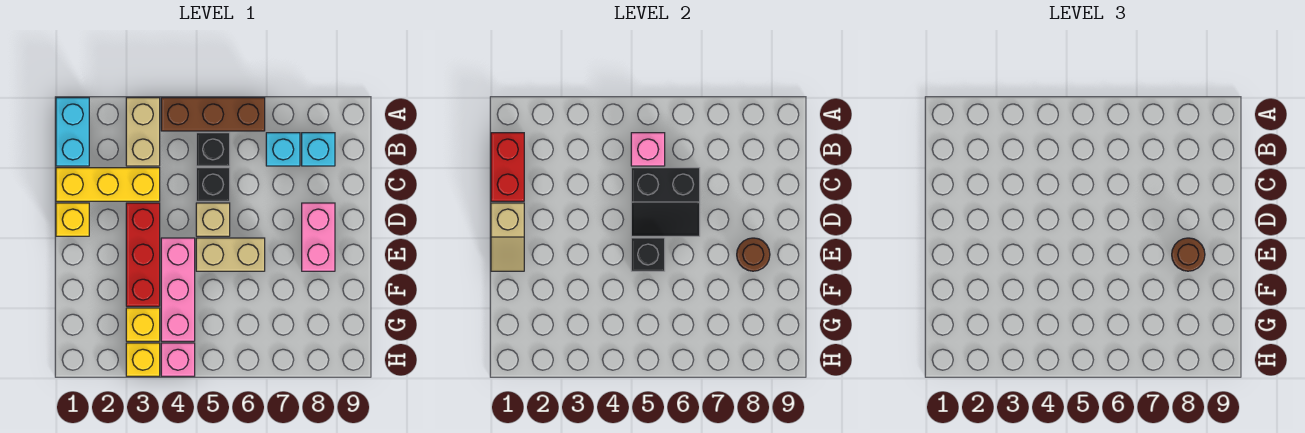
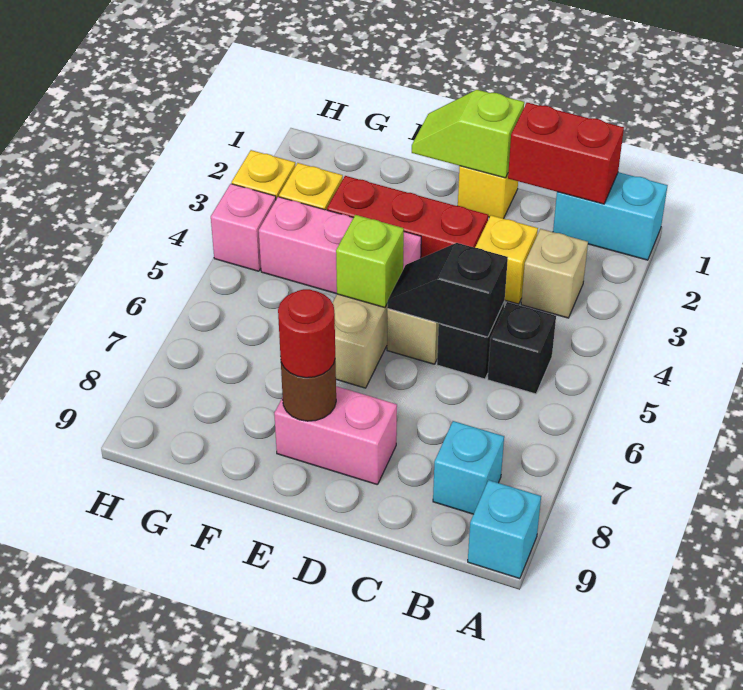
tan brick A3:B3 level 1 -> tan brick B3 level 1
brown brick A4:A6 level 1 -> none
pink brick B5 level 2 -> none
cyan brick B7 level 1 -> cyan brick A9 level 1
yellow brick C1:C3 level 1 -> yellow brick C3 level 1
black slope C5:D6 level 2 top C -> black slope C5:D5 level 2 top C
tan slope D1:E1 level 2 top D -> lime slope D1:E1 level 2 top D
black brick E5 level 2 -> lime brick E5 level 2
brown round brick E8 level 3 -> red round brick E8 level 3

